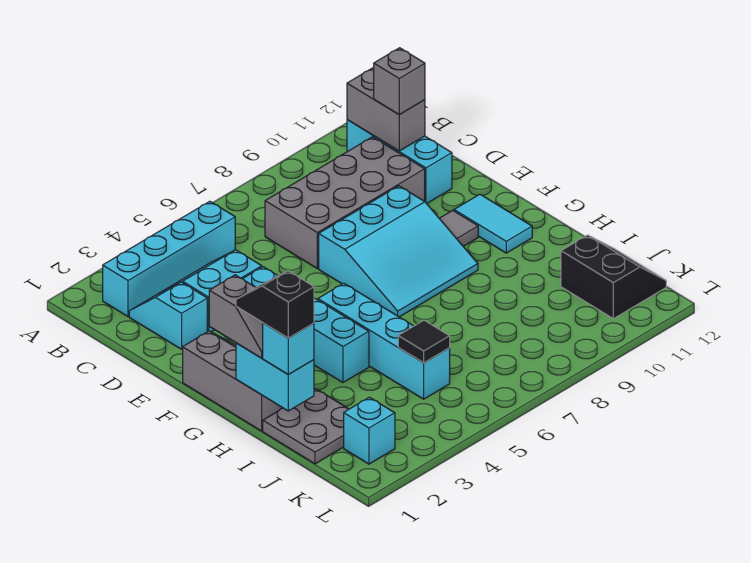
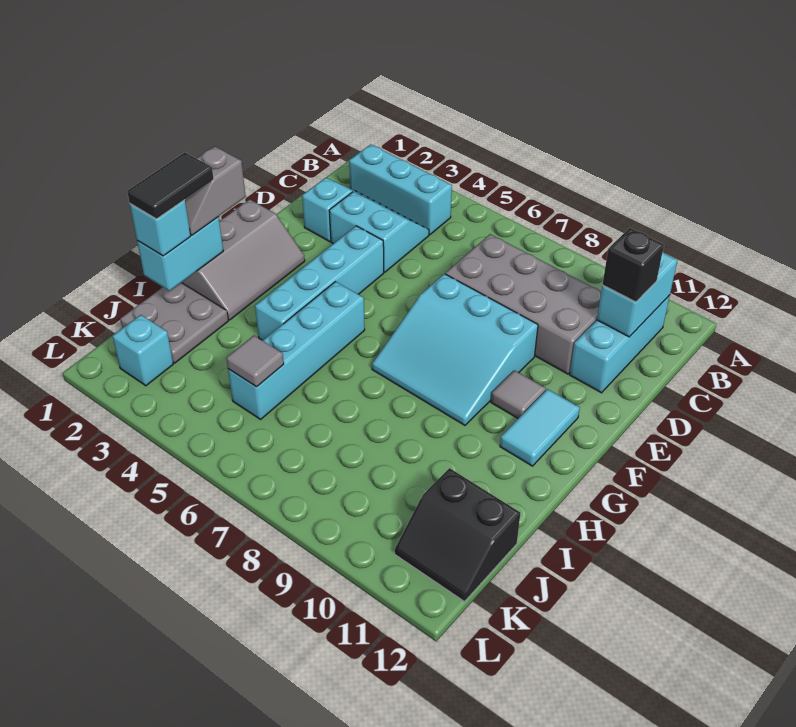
cyan brick B2:B5 level 1 -> cyan brick B2:B4 level 1
grey brick B11:C11 level 2 -> cyan brick B11:C11 level 2
grey brick C11 level 3 -> black brick C11 level 3
black slope H1:I1 level 4 top I -> black tile H1:I1 level 4
black tile J5 level 2 -> grey tile J5 level 2
black slope J11:K12 level 1 top 11 -> black slope J11:K12 level 1 top J

